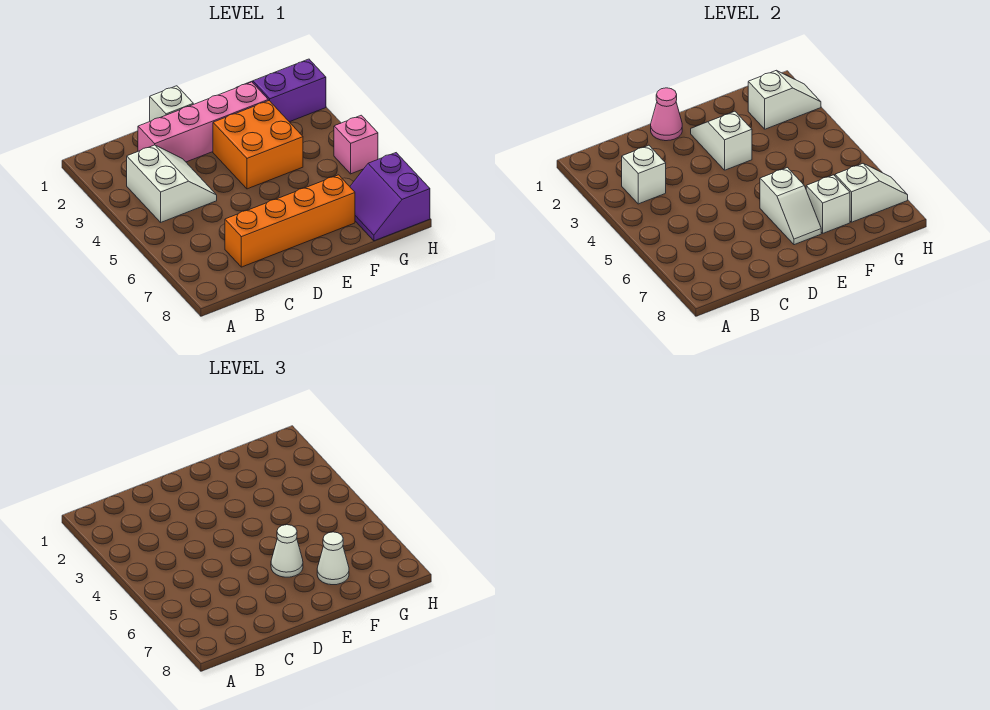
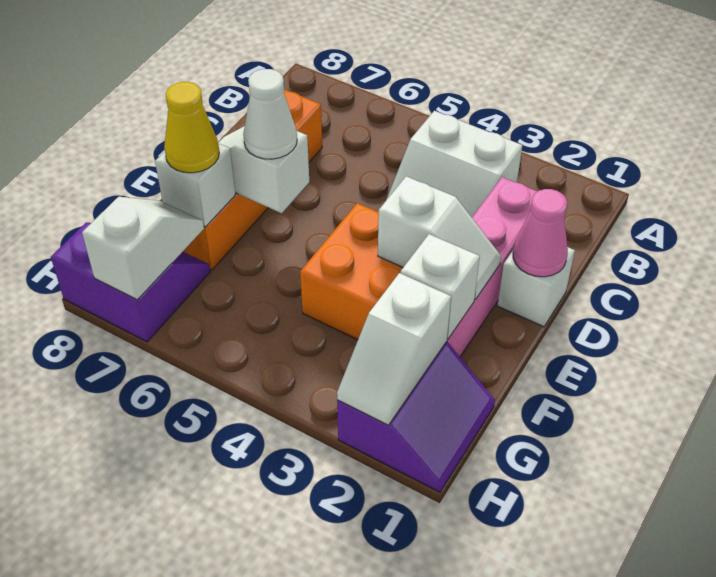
white brick B3 level 2 -> white brick F2 level 2
white cone F7 level 3 -> yellow cone F7 level 3
white slope G7:H7 level 2 top G -> white slope G7:H7 level 2 top H
pink brick H5 level 1 -> none

